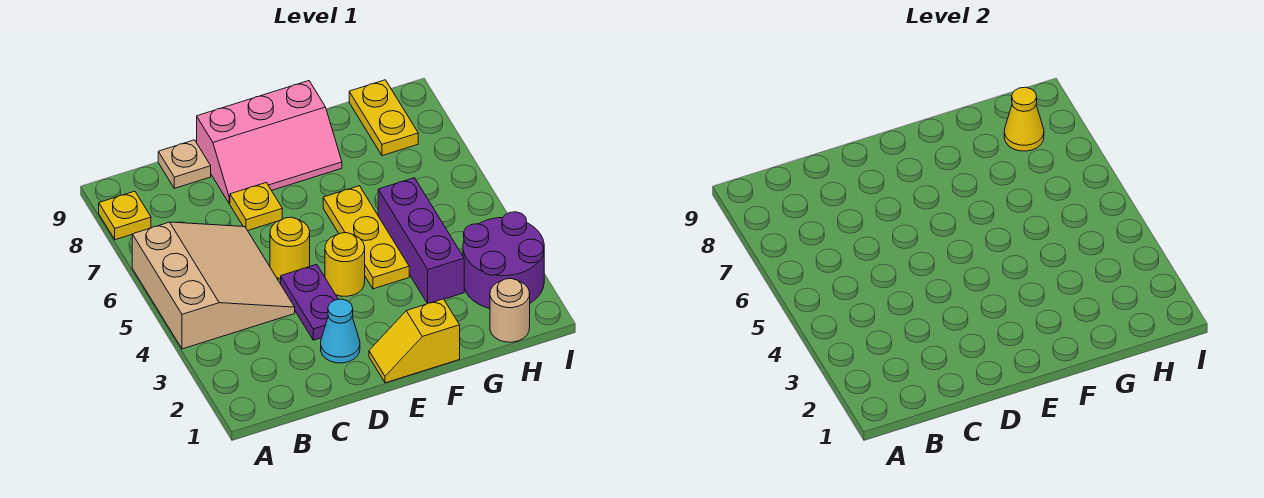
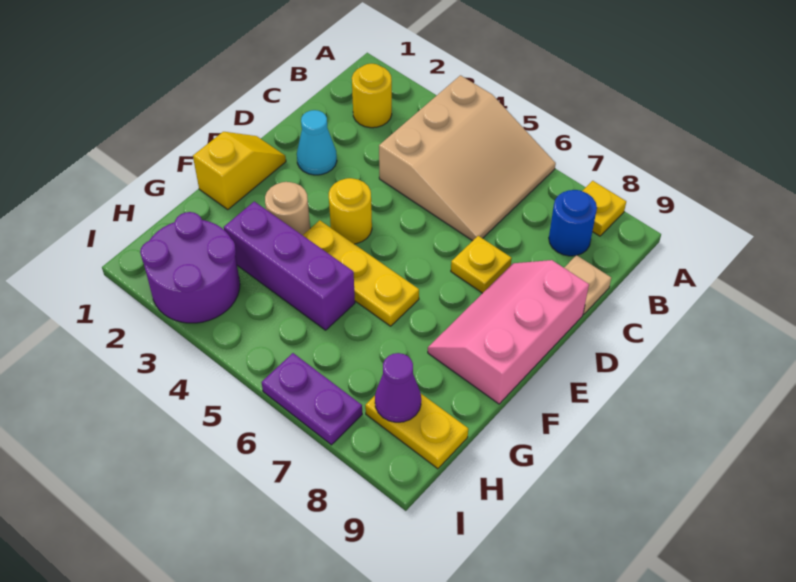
tan slope A4:C6 level 1 top A -> tan slope A4:C6 level 1 top 4
none -> blue round brick B8 level 1
purple plate D3:D4 level 1 -> purple plate I6:I7 level 1
yellow round brick D5 level 1 -> yellow round brick B2 level 1
tan round brick H1 level 1 -> tan round brick F3 level 1
yellow cone H8 level 2 -> purple cone H8 level 2

